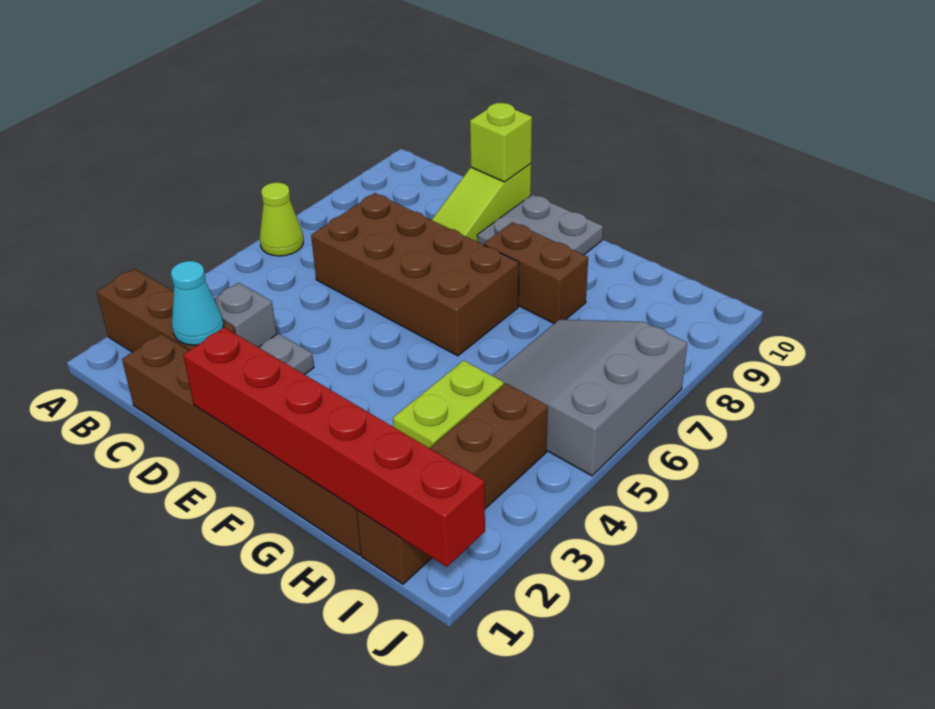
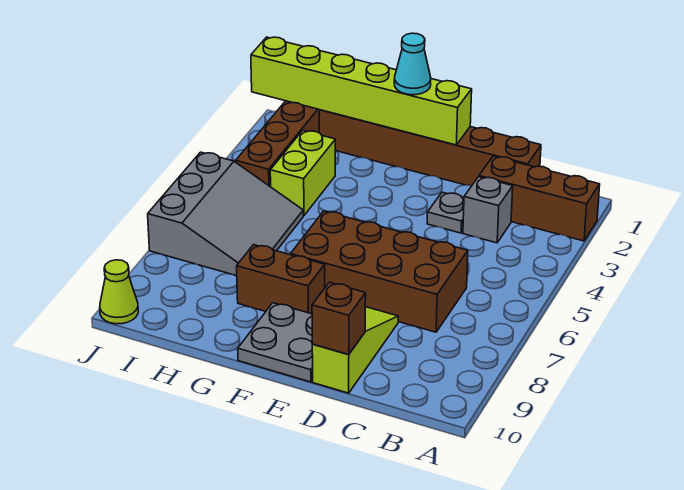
lime cone A6 level 1 -> lime cone J10 level 1
cyan cone C2 level 2 -> cyan cone F1 level 3
lime brick D10 level 2 -> brown brick D10 level 2
red brick E1:J1 level 2 -> lime brick E1:J1 level 2

